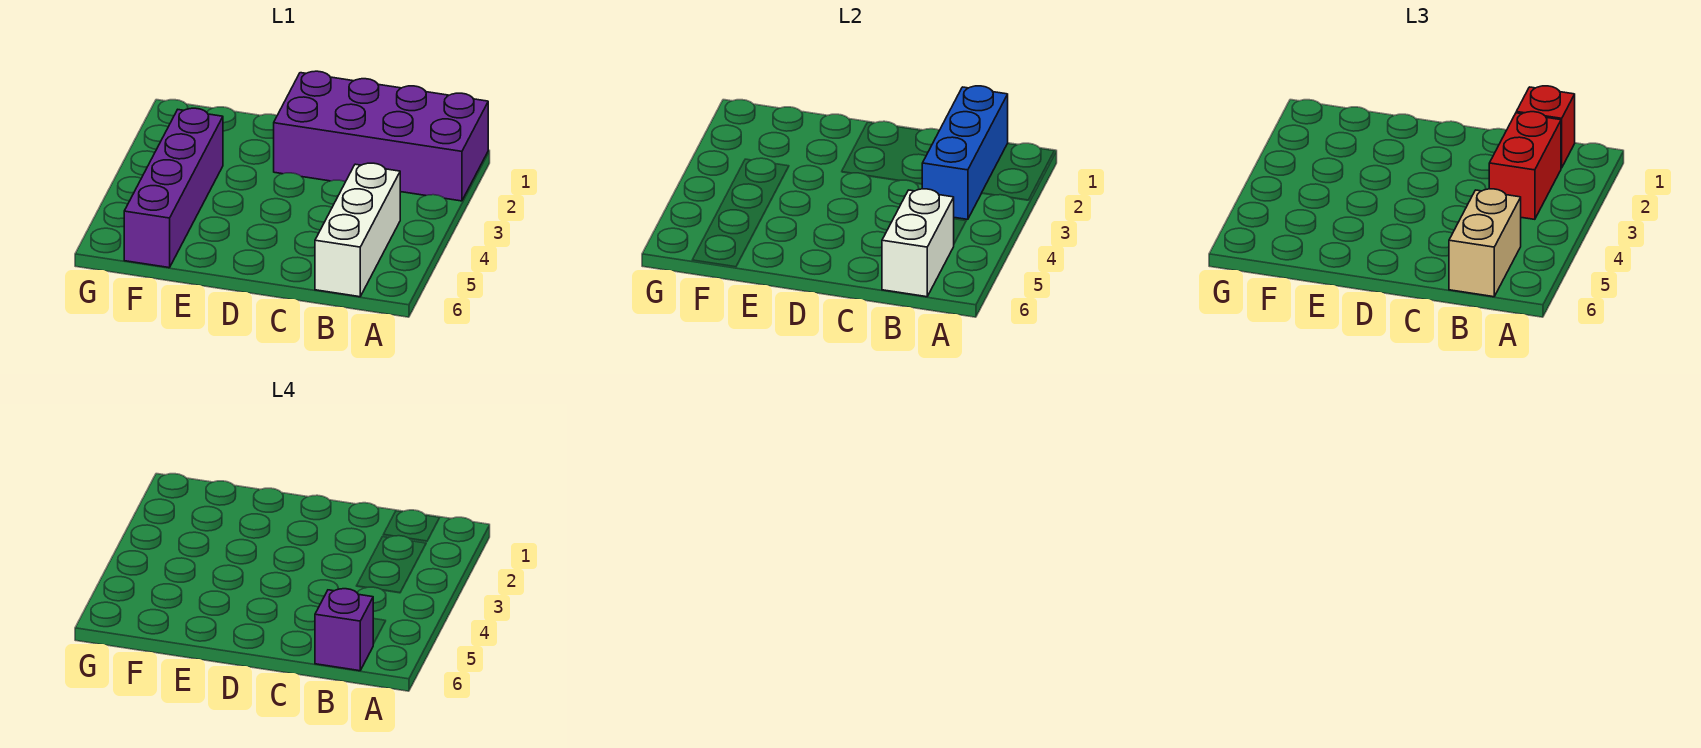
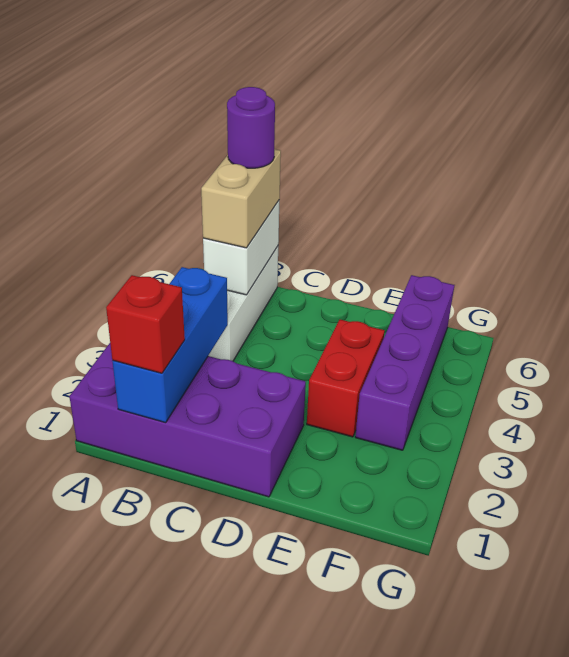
red brick B2:B3 level 3 -> red brick E3:E4 level 1
purple brick B6 level 4 -> purple round brick B6 level 4

